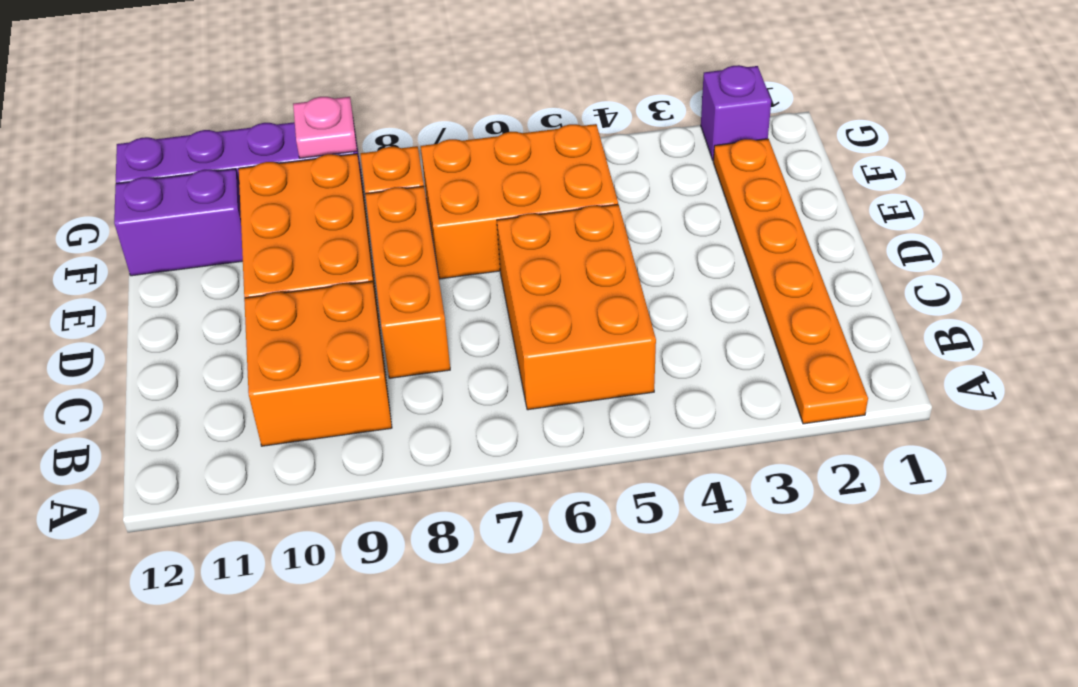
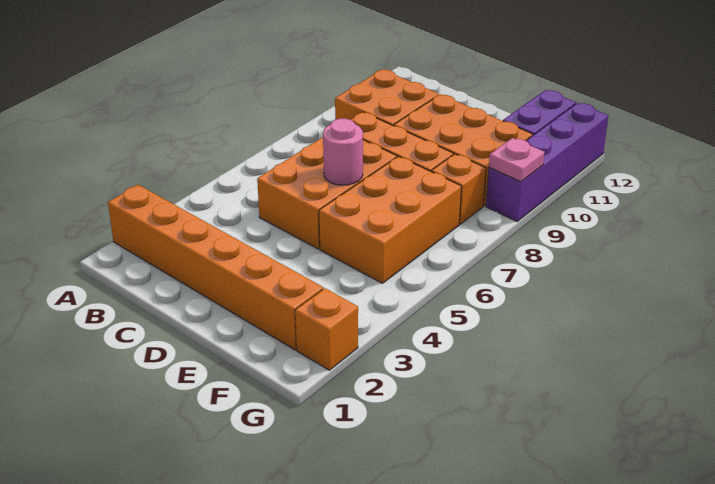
orange plate A2:F2 level 1 -> orange brick A2:F2 level 1
orange brick B5:D6 level 1 -> orange brick C5:D7 level 1
none -> pink round brick D6 level 2
purple brick G2 level 1 -> orange brick G2 level 1

